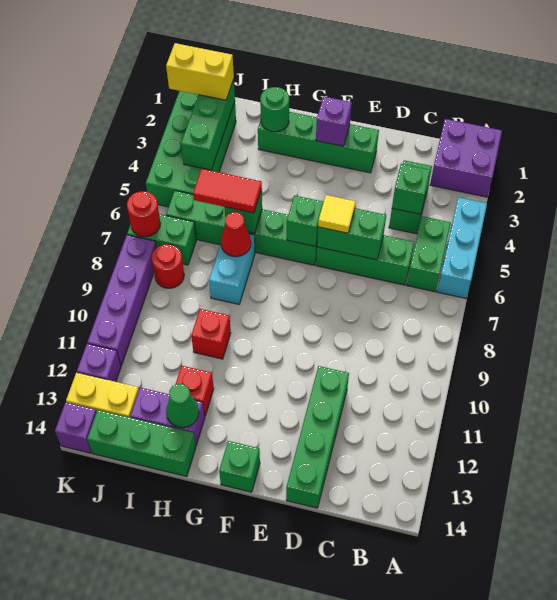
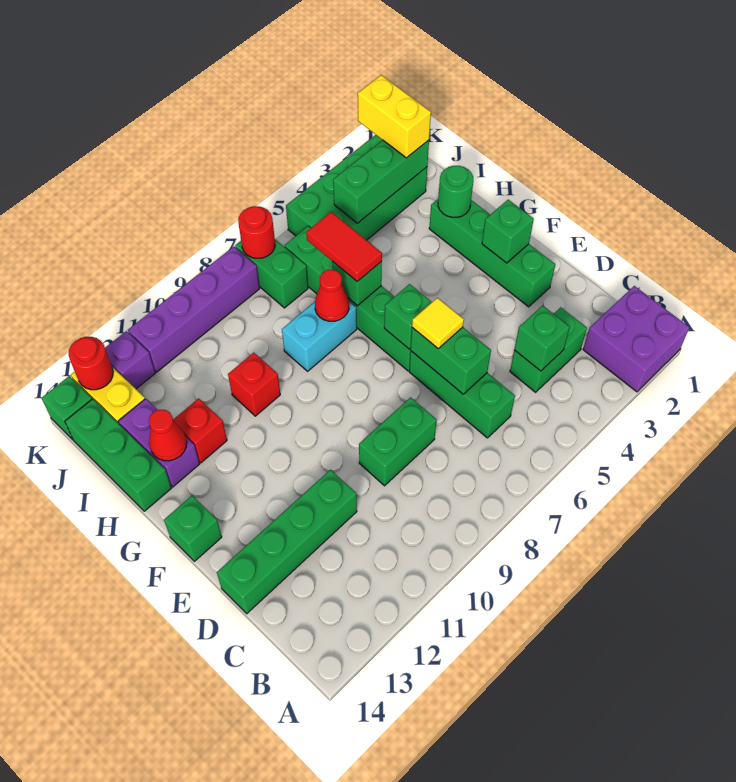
cyan brick A4:A6 level 1 -> none
green brick B5:B6 level 1 -> green brick D8:D9 level 1
purple brick F2 level 2 -> green brick F2 level 2
green cone H13 level 2 -> red cone H13 level 2
red round brick J8 level 1 -> red round brick K13 level 2
purple brick K14 level 1 -> green brick K14 level 1

